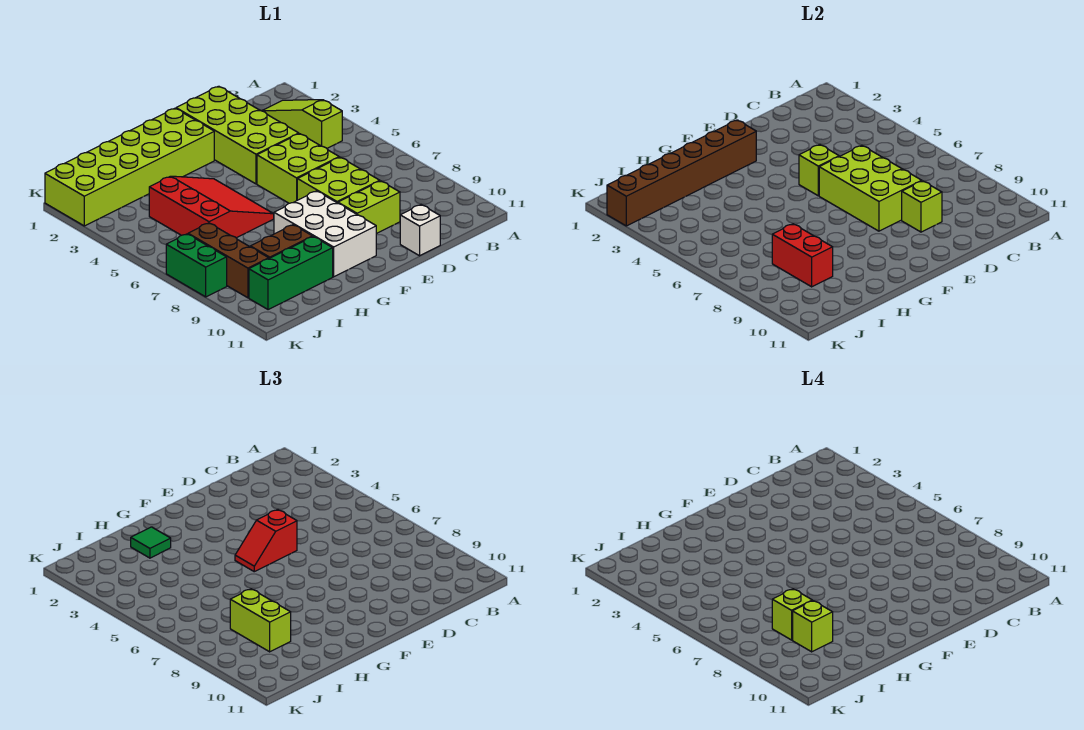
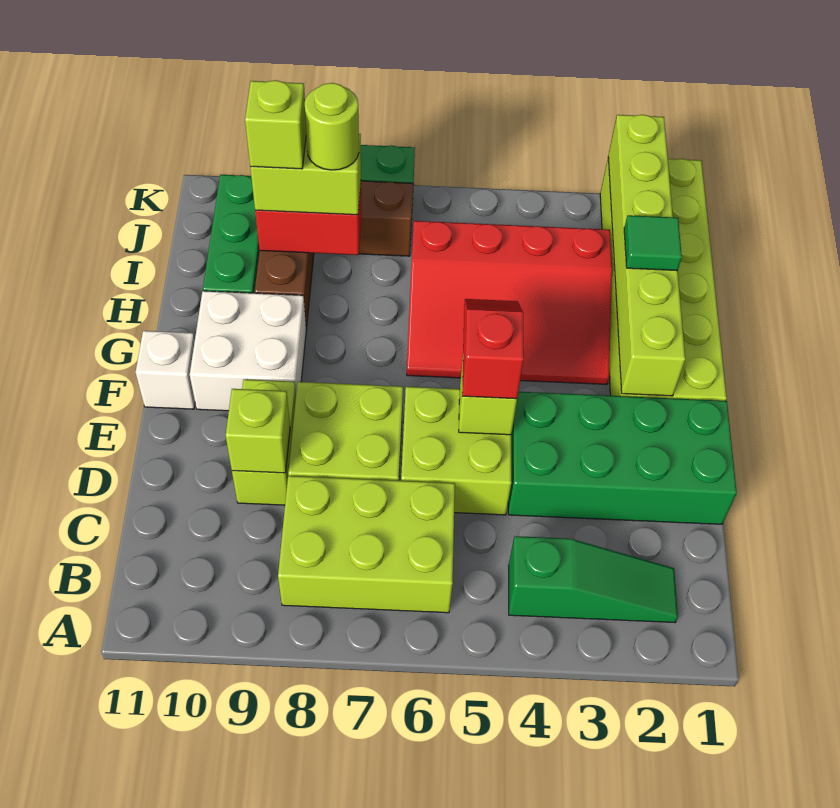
lime slope B2:B4 level 1 top 4 -> green slope B2:B4 level 1 top 4
lime brick D1:E4 level 1 -> green brick D1:E4 level 1
lime brick D6:E8 level 2 -> lime brick B6:C8 level 1
white brick D11 level 1 -> white brick F11 level 1
brown brick F2:K2 level 2 -> lime brick F2:K2 level 2
white brick F8:G10 level 1 -> white brick F9:G10 level 1
red slope G4:I6 level 1 top I -> red slope G3:I6 level 1 top I
lime brick I8 level 4 -> lime round brick I8 level 4

